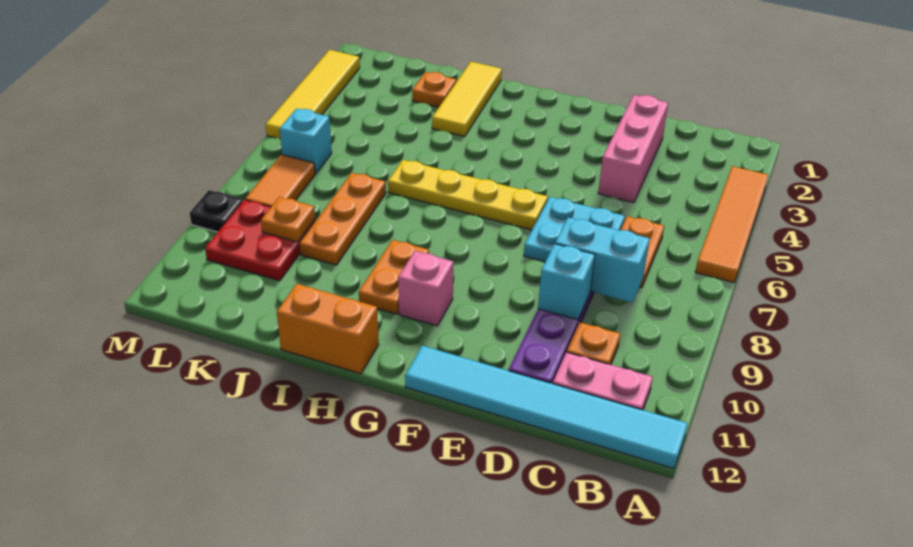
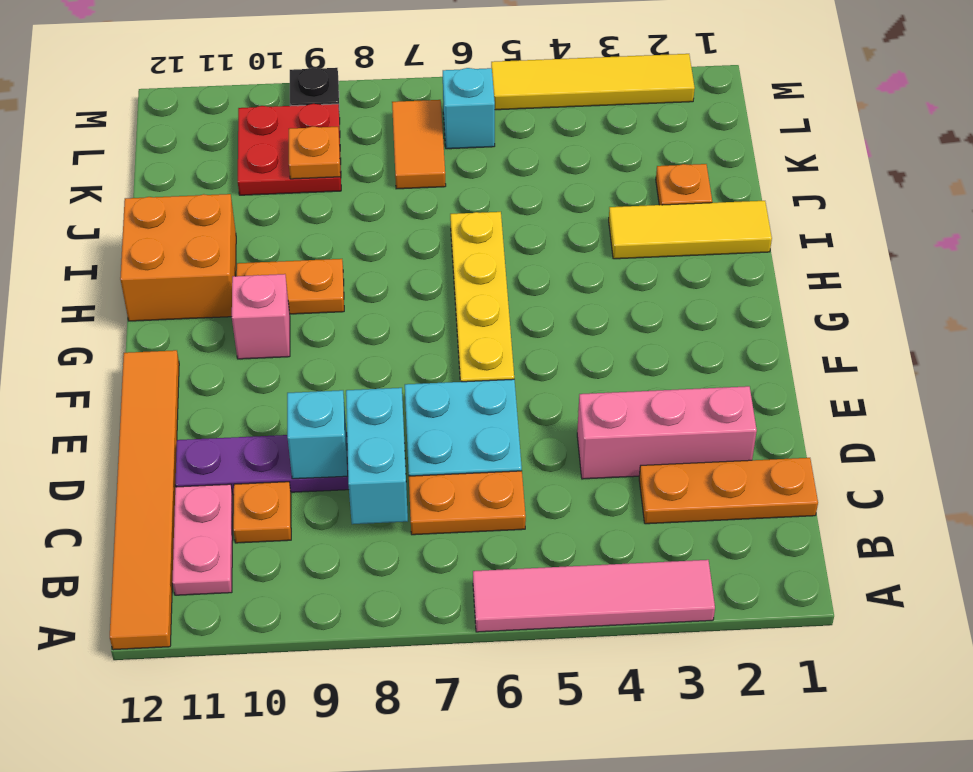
orange tile A3:A6 level 1 -> pink tile A3:A6 level 1
cyan tile A12:F12 level 1 -> orange tile A12:F12 level 1
orange brick H12:I12 level 1 -> orange brick H11:I12 level 1
orange plate J7:J9 level 1 -> orange plate C1:C3 level 1
orange tile L7:L8 level 1 -> orange tile K7:L7 level 1

